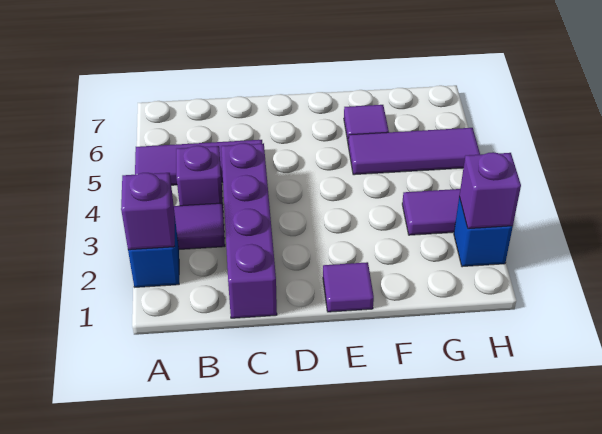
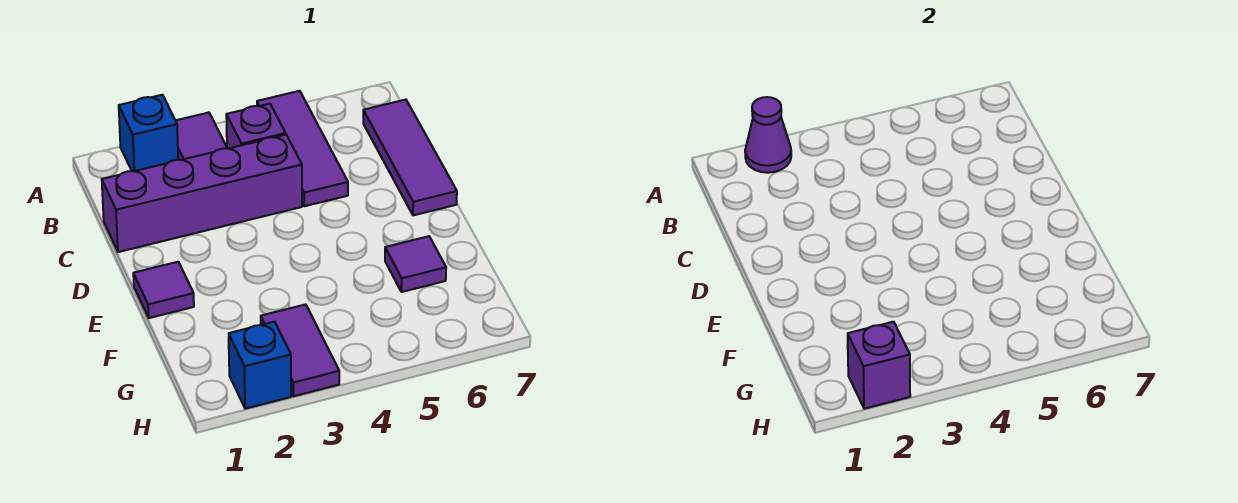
purple brick A2 level 2 -> purple cone A2 level 2
purple tile F5:H5 level 1 -> purple tile B7:D7 level 1

